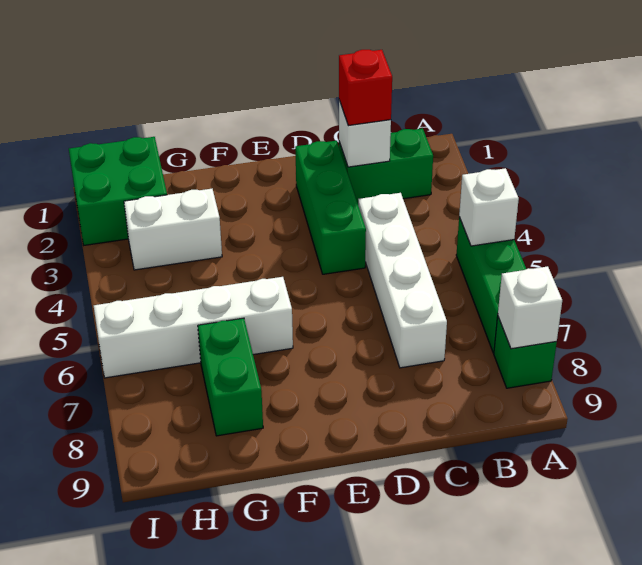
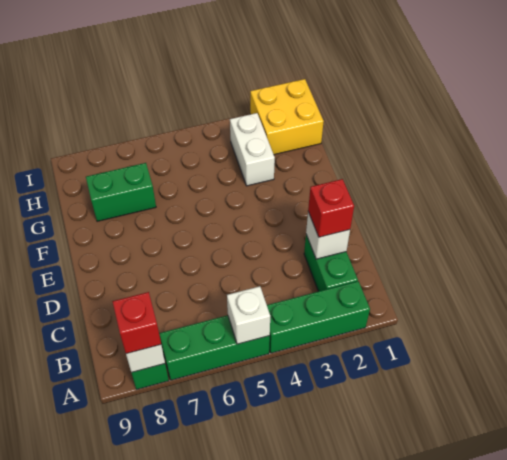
none -> red brick A8 level 3
white brick C4:C7 level 1 -> none
green brick D2:D4 level 1 -> green brick A2:A4 level 1
white brick F6:I6 level 1 -> none
green brick H1:I2 level 1 -> yellow brick H1:I2 level 1

